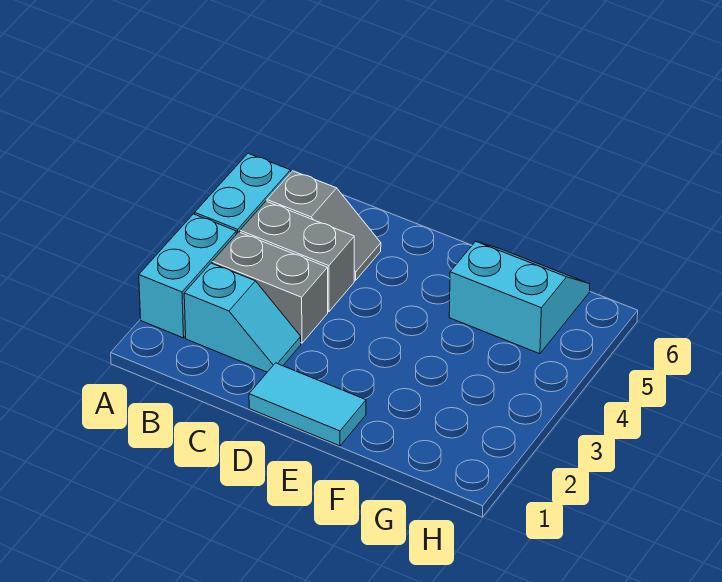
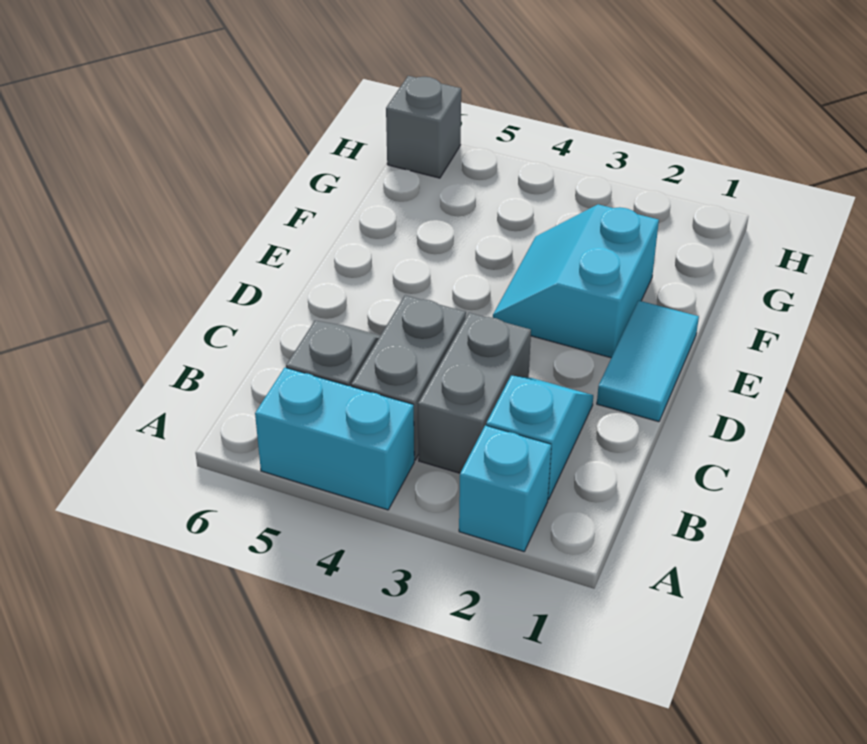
cyan brick A2:A3 level 1 -> cyan brick A2 level 1
cyan slope F5:G6 level 1 top 5 -> cyan slope E2:F3 level 1 top 2
none -> grey brick H6 level 1

